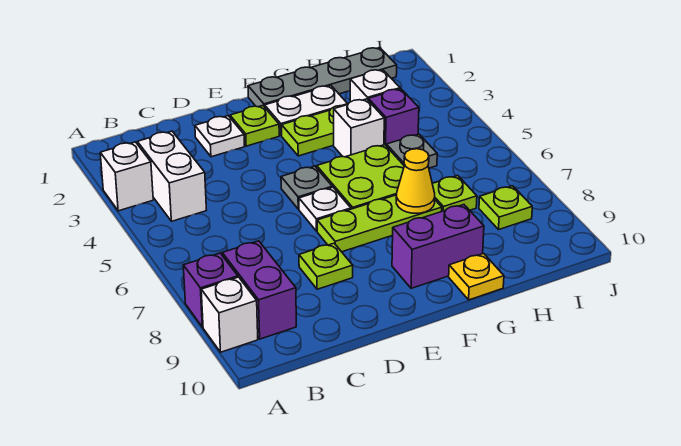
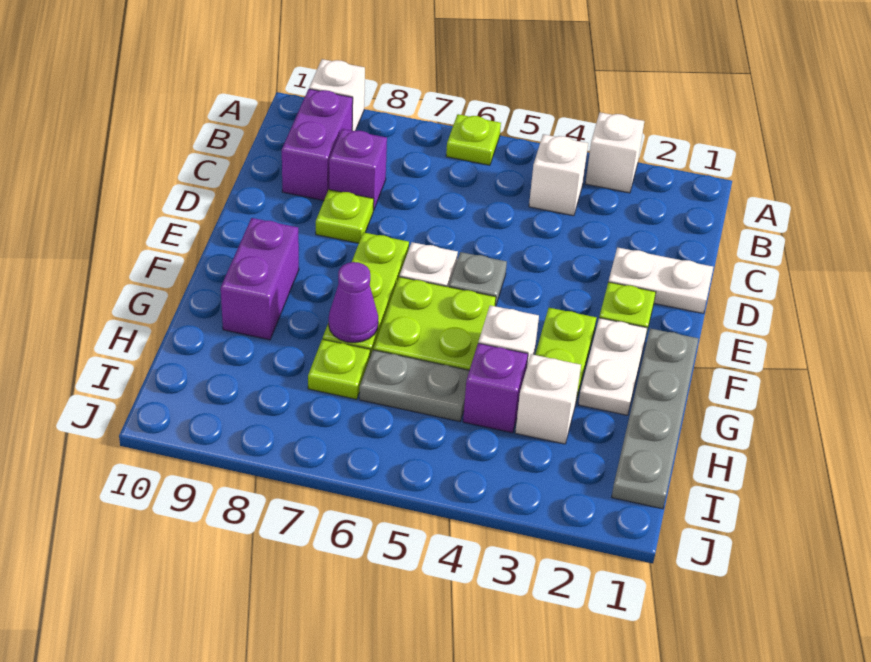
purple brick A8 level 1 -> purple brick C8 level 1
white brick B3:B4 level 1 -> white brick B4 level 1
purple brick B8:B9 level 1 -> purple brick B9:C9 level 1
white plate D2 level 1 -> white plate D1:D2 level 1
yellow cone G7 level 2 -> purple cone G7 level 2
yellow plate G10 level 1 -> none
grey plate H5 level 1 -> grey plate H5:H6 level 1
lime plate I8 level 1 -> lime plate A6 level 1

